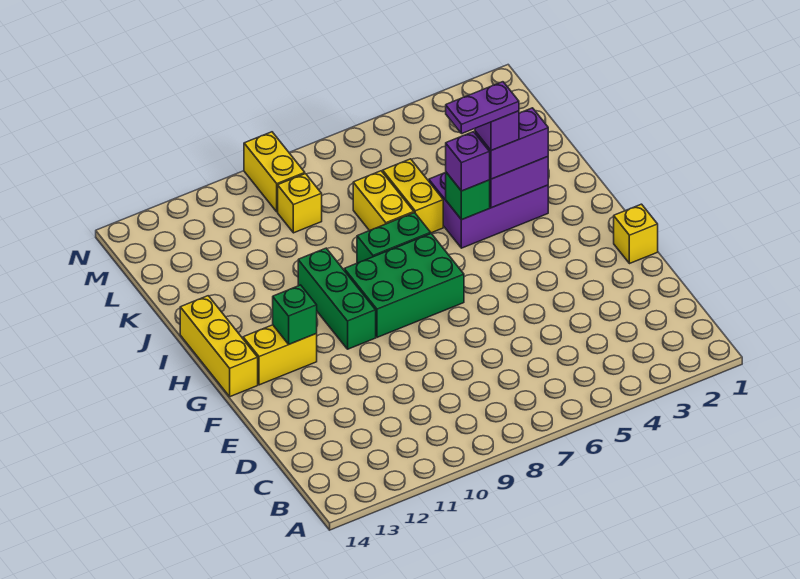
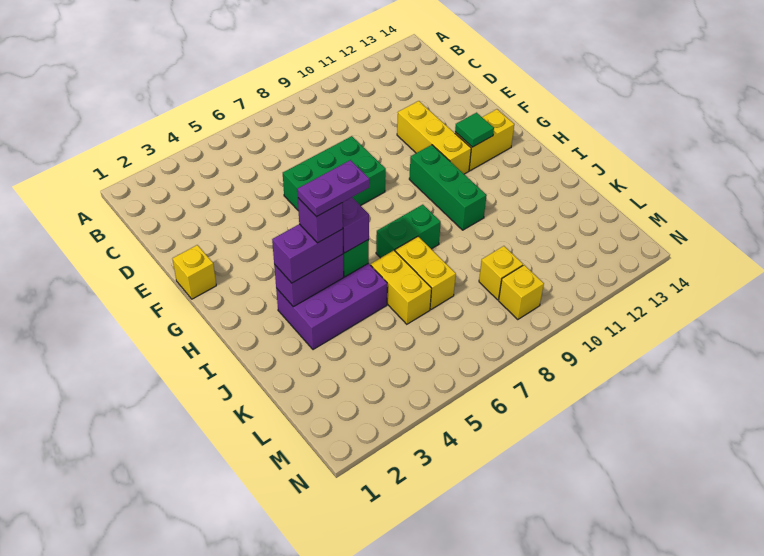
green brick G7:H9 level 1 -> green brick E6:F8 level 1
green brick G12 level 2 -> green tile G12 level 2
yellow brick G14:I14 level 1 -> yellow brick E11:G11 level 1
yellow brick M9:N9 level 1 -> yellow brick M9 level 1

